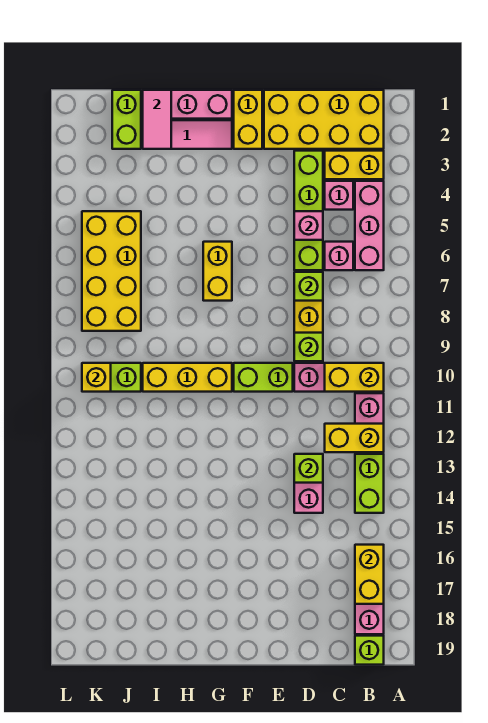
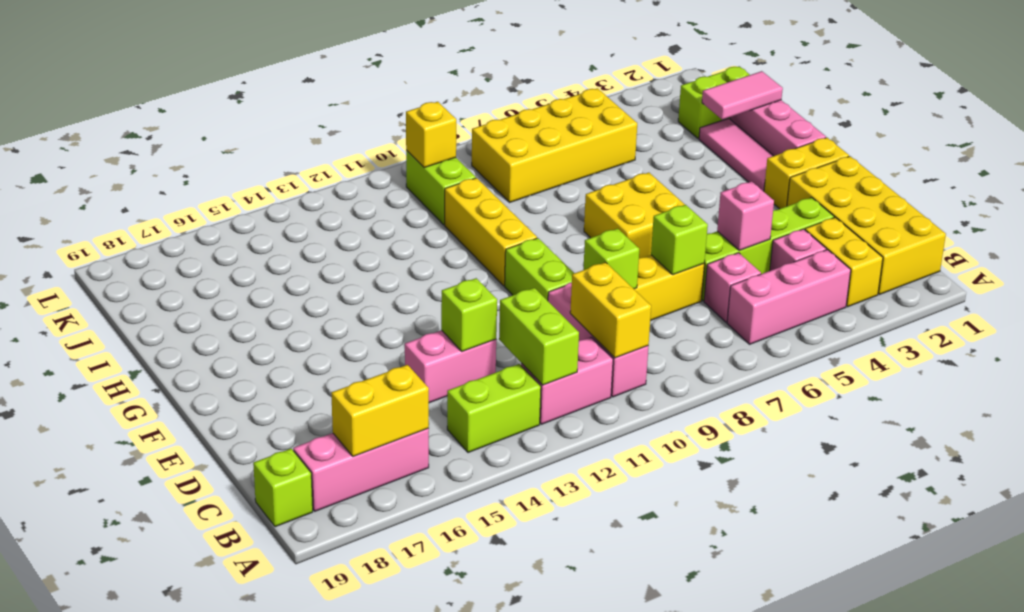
yellow brick B12:C12 level 2 -> lime brick B12:C12 level 2
yellow brick G6:G7 level 1 -> yellow brick F6:G7 level 1

